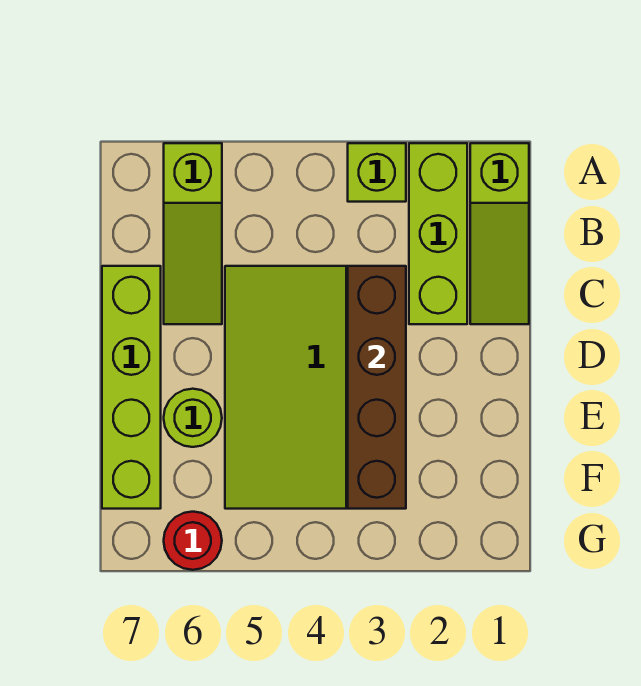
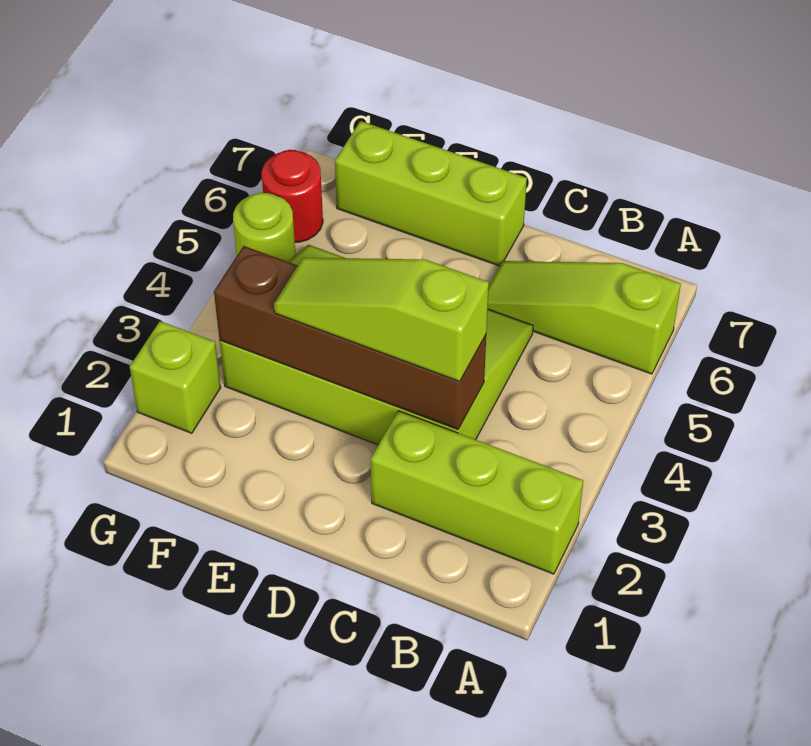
lime slope A1:C1 level 1 top A -> lime slope C3:E3 level 3 top C
lime brick A3 level 1 -> lime brick G2 level 1
lime brick C7:F7 level 1 -> lime brick D7:F7 level 1
lime round brick E6 level 1 -> lime round brick G5 level 1

